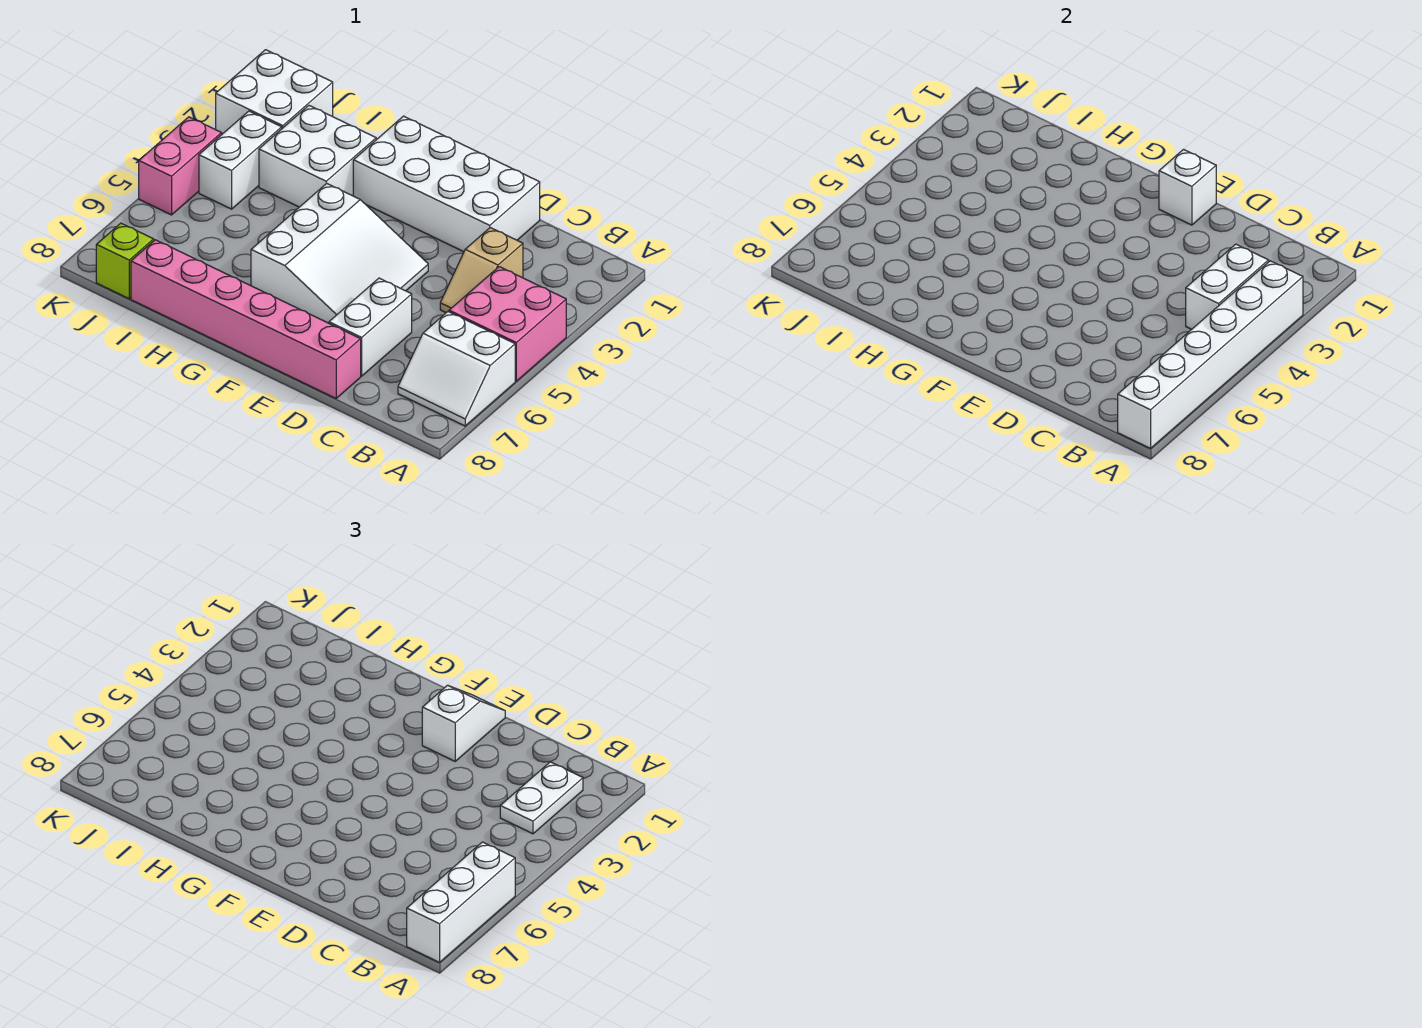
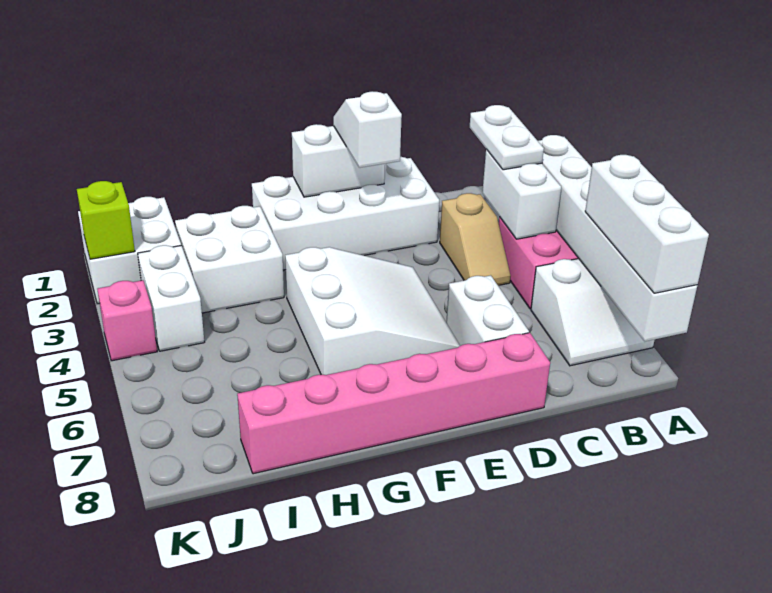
white brick E1 level 2 -> white brick E1:F1 level 2
lime brick J8 level 1 -> lime brick K2 level 2
pink brick K4:K5 level 1 -> pink brick K4 level 1

